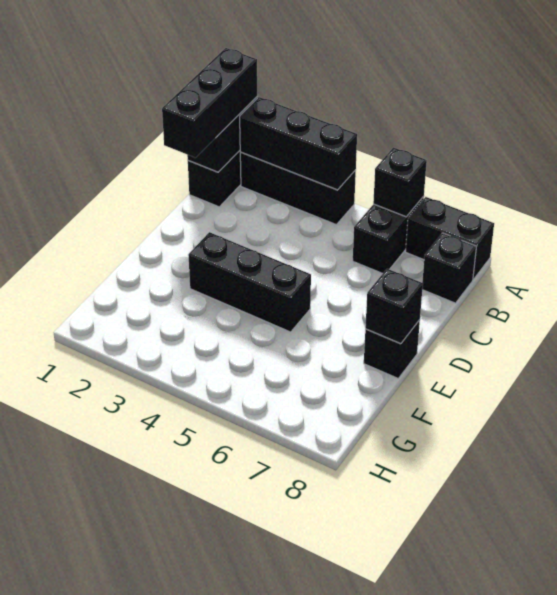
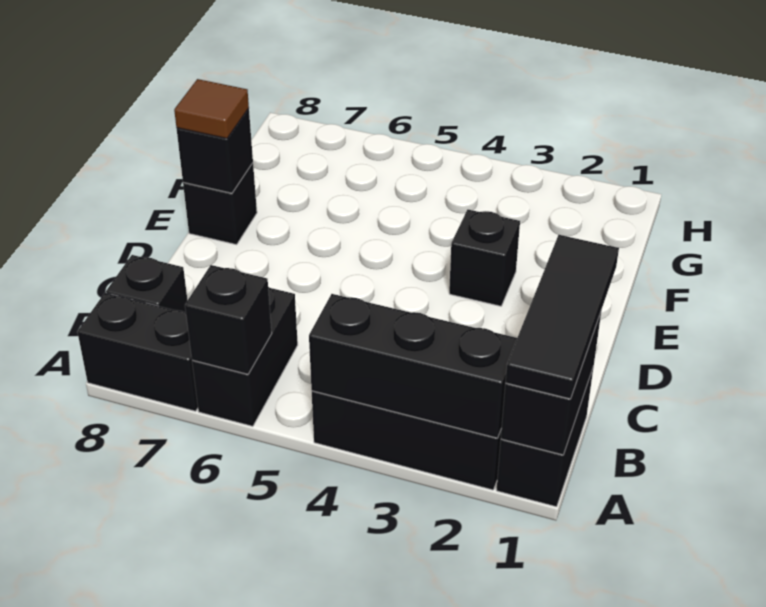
black brick A1:C1 level 3 -> black tile A1:C1 level 3
black brick E3:E5 level 1 -> black brick E3 level 1
none -> brown tile E8 level 3

